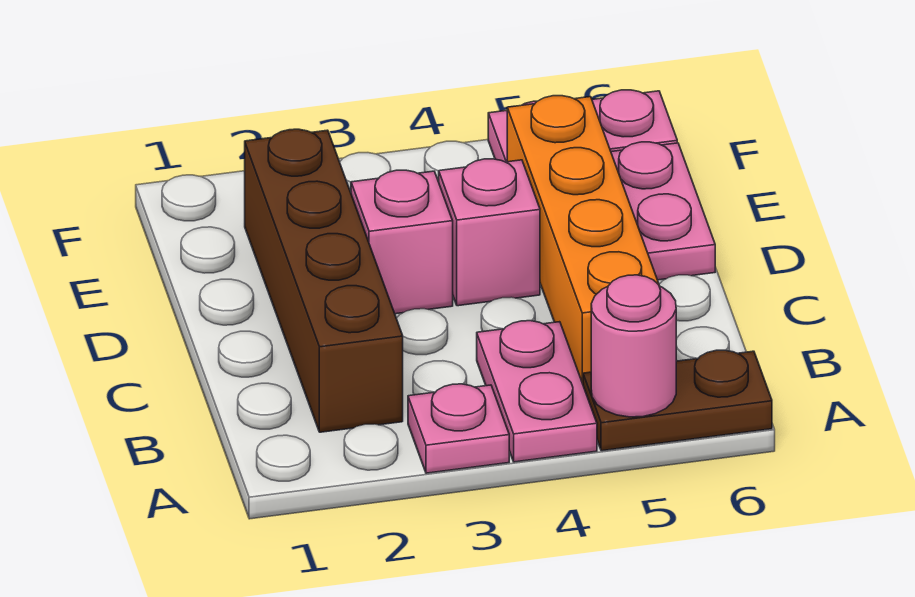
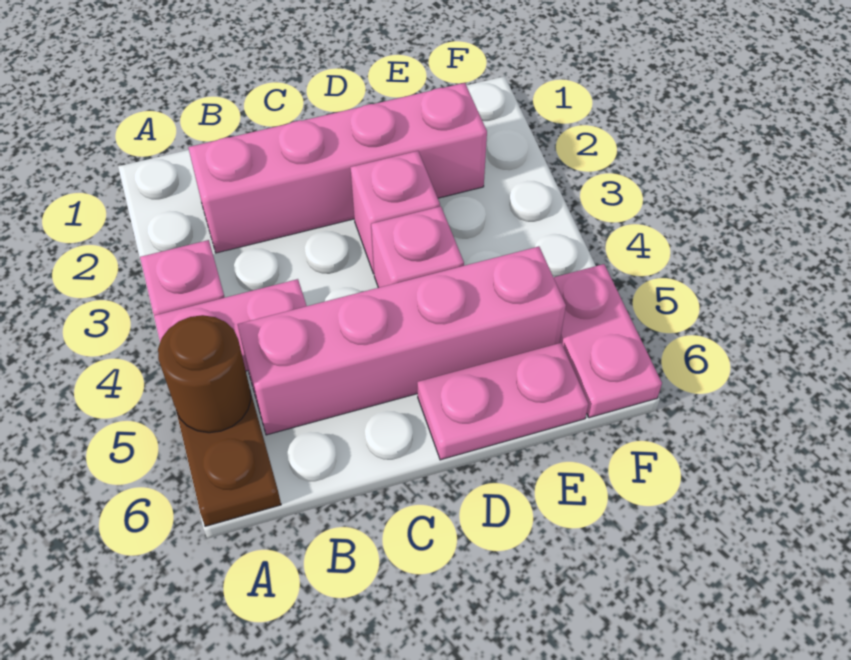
pink round brick A5 level 2 -> brown round brick A5 level 2
brown brick B2:E2 level 1 -> pink brick B2:E2 level 1
orange brick B5:E5 level 1 -> pink brick B5:E5 level 1

